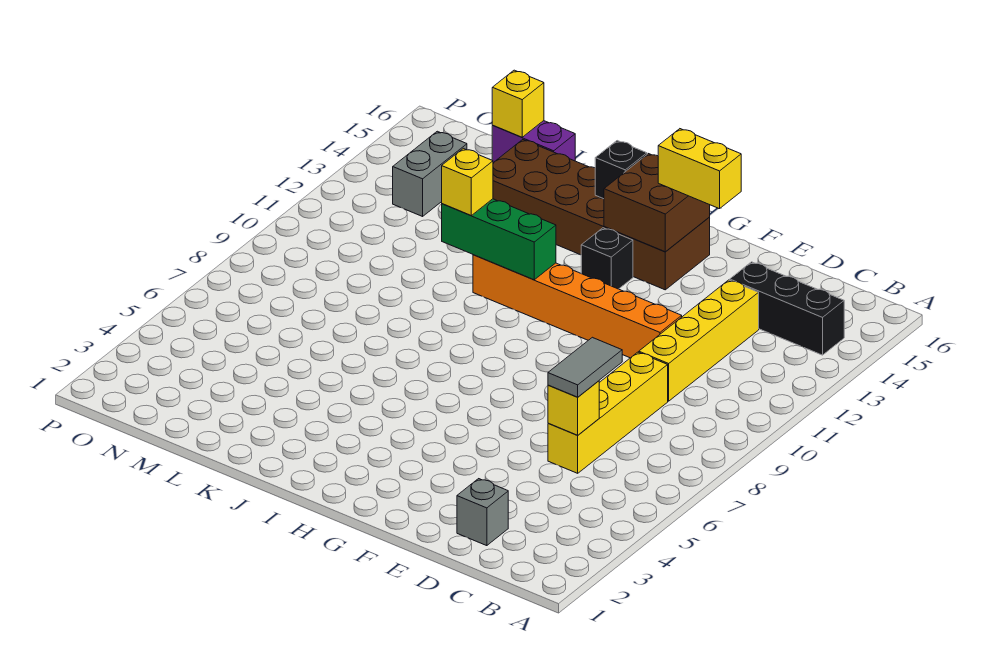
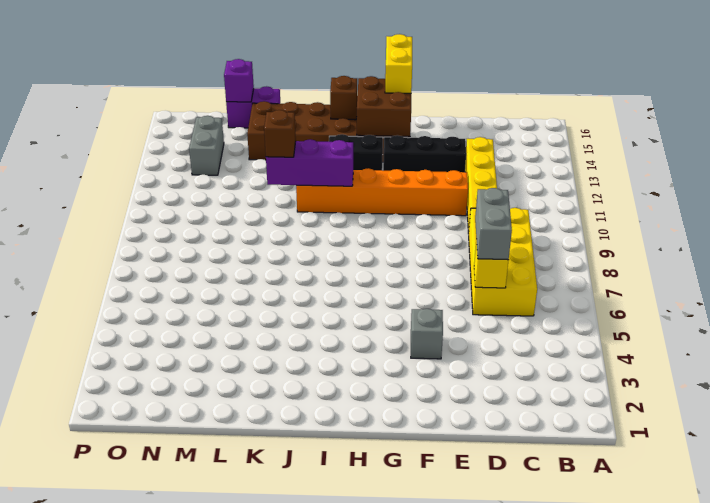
black brick B14:D14 level 1 -> black brick E13:G13 level 1
grey brick D2 level 1 -> grey brick F4 level 1
yellow brick D6:D9 level 1 -> yellow brick C6:D9 level 1
grey tile D6:D7 level 3 -> grey brick D6:D7 level 3
yellow brick F15:G15 level 3 -> yellow brick G15:G16 level 3
black brick H13 level 1 -> black brick H13:I13 level 1
green brick I11:K11 level 2 -> purple brick I11:K11 level 2
black brick I15 level 2 -> brown brick I15 level 2
yellow brick K11 level 3 -> brown brick K11 level 3
yellow brick M16 level 2 -> purple brick M16 level 2

